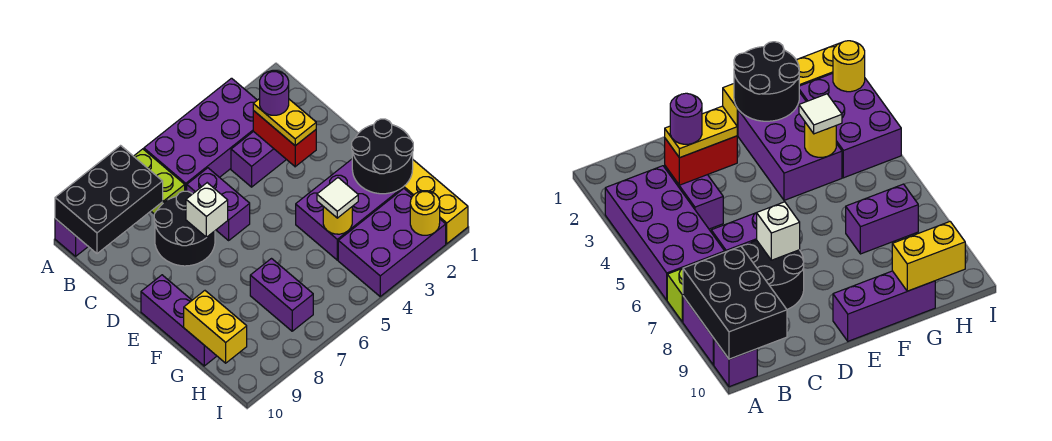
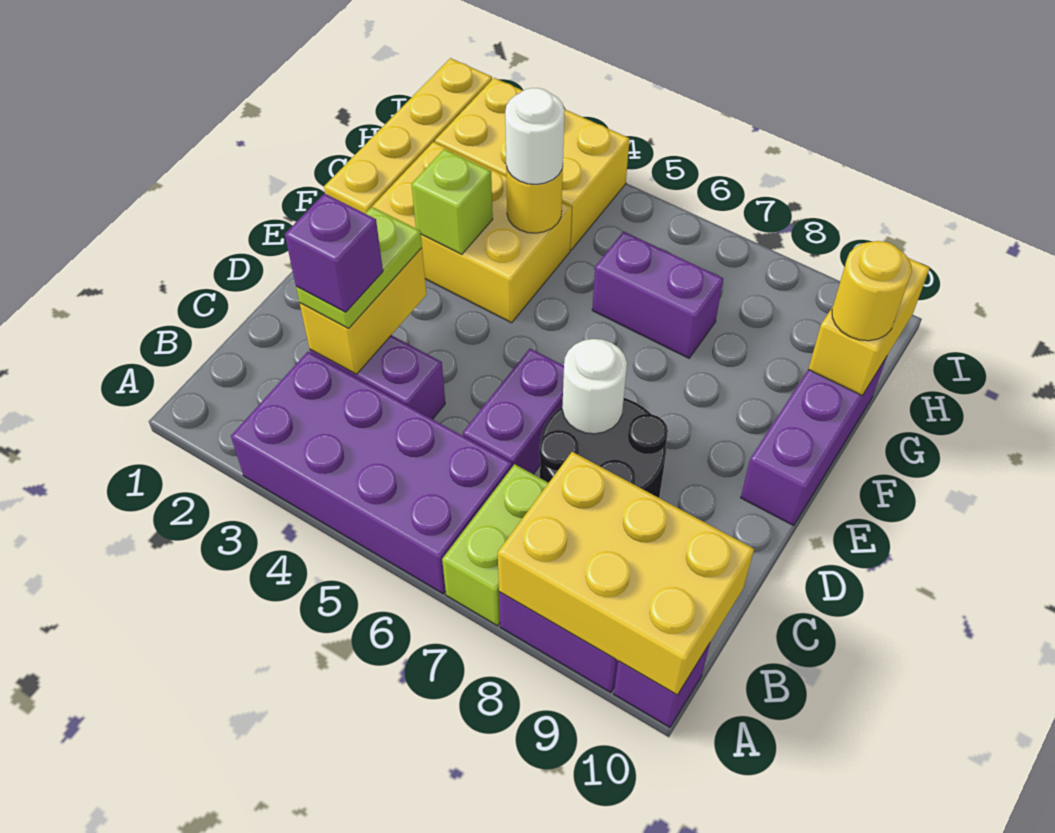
black brick A8:B10 level 2 -> yellow brick A8:B10 level 2
red brick C3:D3 level 2 -> yellow brick C3:D3 level 2
yellow plate C3:D3 level 3 -> lime plate C3:D3 level 3
purple round brick C3 level 4 -> purple brick C3 level 4
white brick D7 level 2 -> white round brick D7 level 2
black round brick F1:G2 level 2 -> none
purple brick F2:G4 level 1 -> yellow brick F2:G4 level 1
none -> lime brick F3 level 2
white tile G4 level 3 -> white round brick G4 level 3
purple brick G7:H7 level 1 -> purple brick G6:G7 level 1
purple brick H2:I4 level 1 -> yellow brick H2:I4 level 1
yellow round brick I2 level 2 -> yellow round brick G10 level 3

